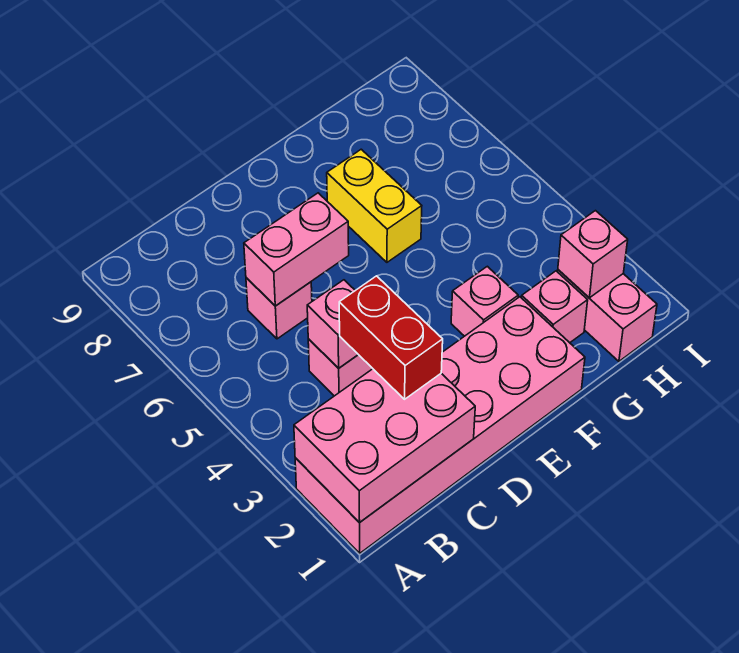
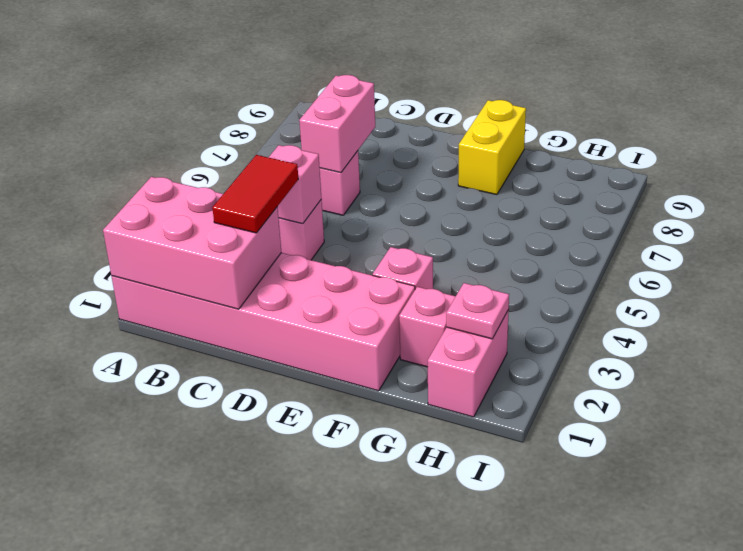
red brick C2:C3 level 3 -> red tile C2:C3 level 3
pink brick C6:D6 level 2 -> pink brick C6:C7 level 2
yellow brick F6:F7 level 1 -> yellow brick F8:F9 level 1
pink brick H2 level 2 -> pink plate H2 level 2

